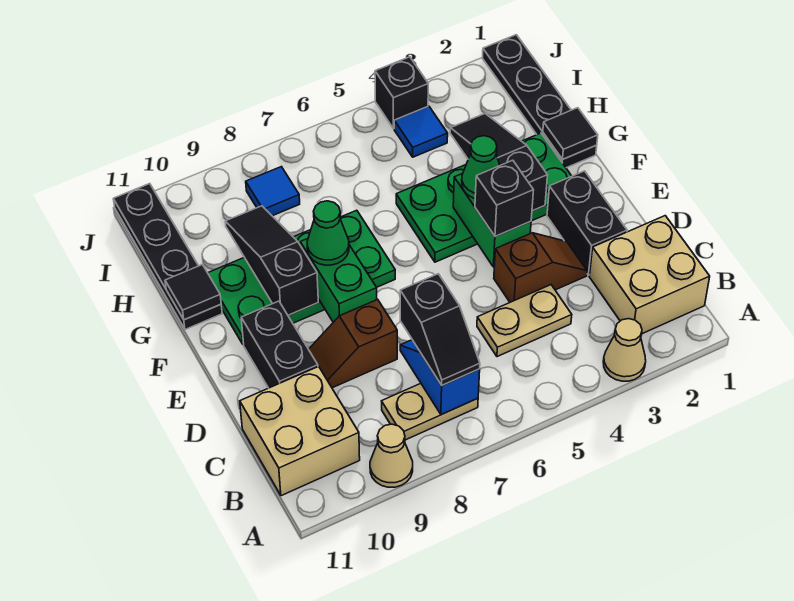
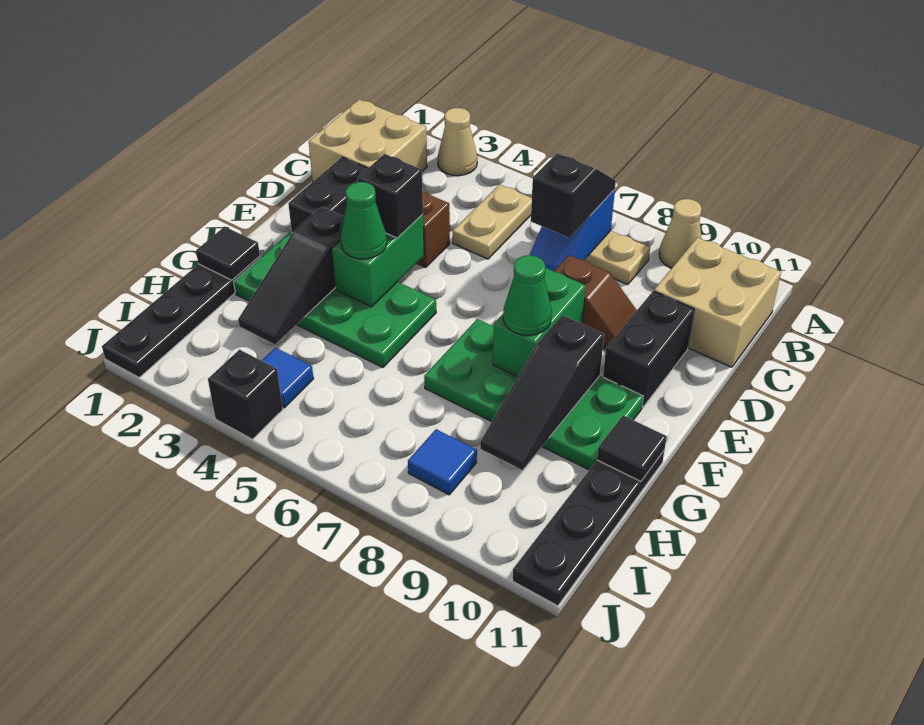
tan plate C4:C5 level 1 -> tan plate B5:C5 level 1

